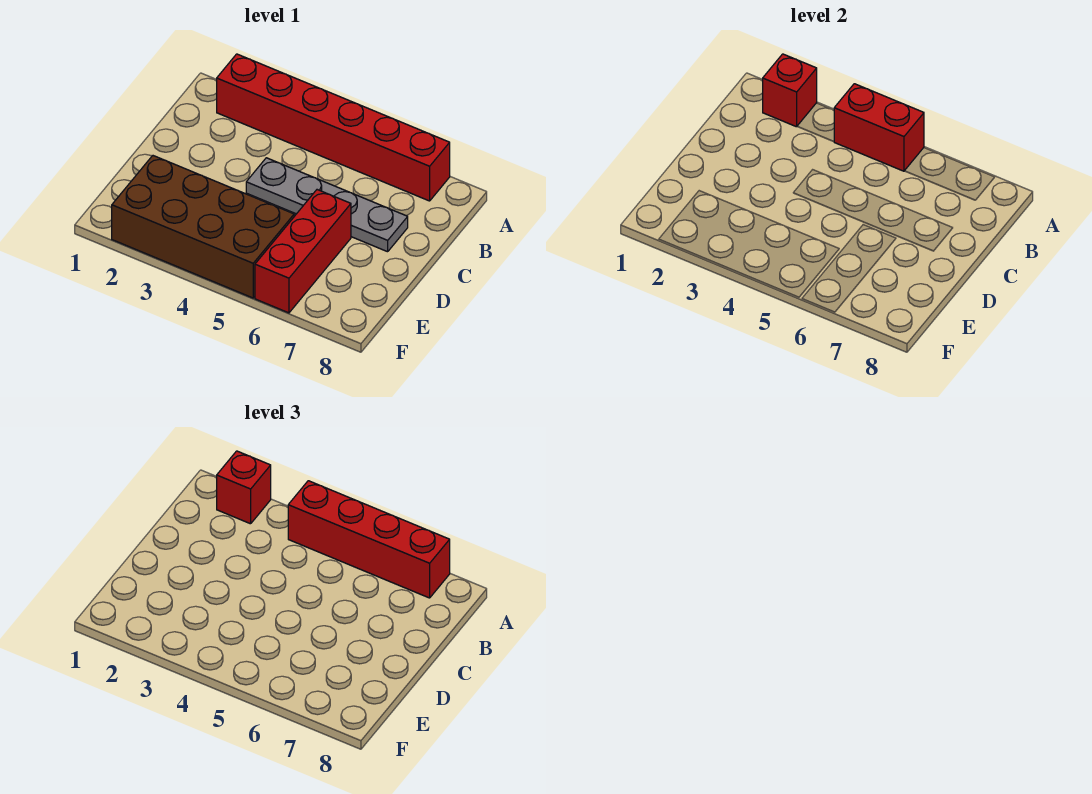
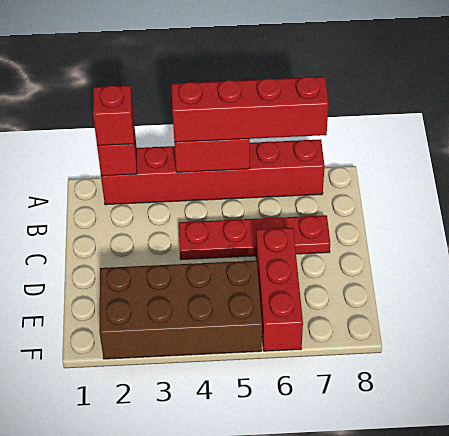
grey plate C4:C7 level 1 -> red plate C4:C7 level 1

